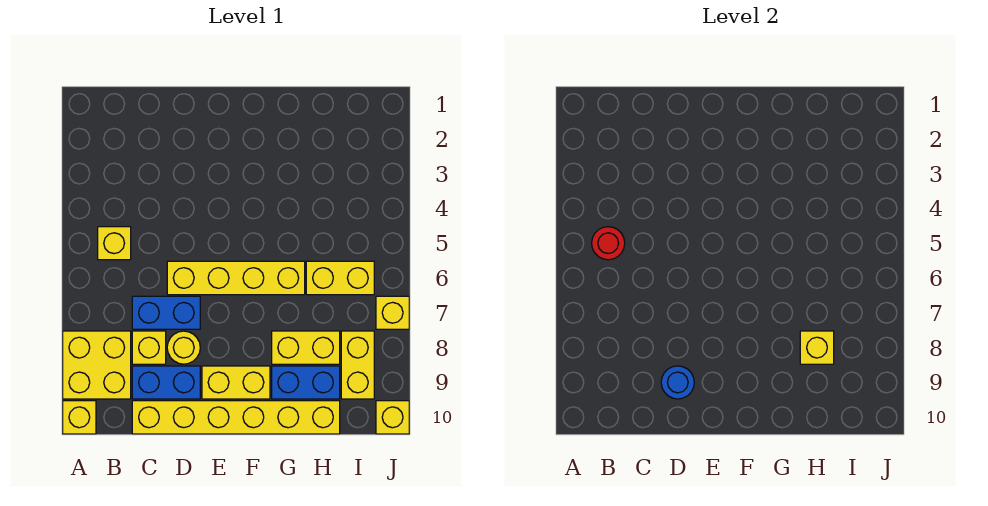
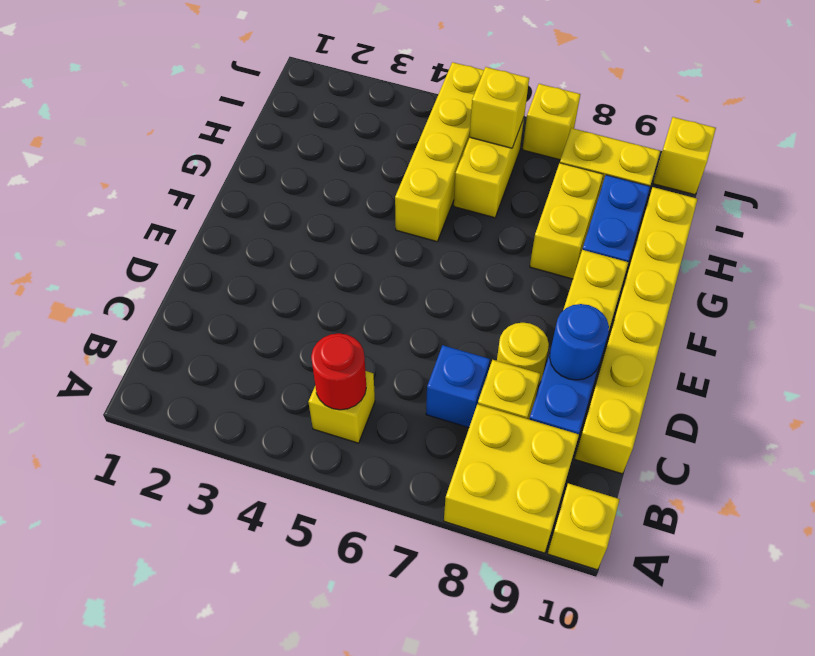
blue brick C7:D7 level 1 -> blue brick C7 level 1
yellow brick D6:G6 level 1 -> yellow brick G5:J5 level 1
yellow brick H8 level 2 -> yellow brick I6 level 2

